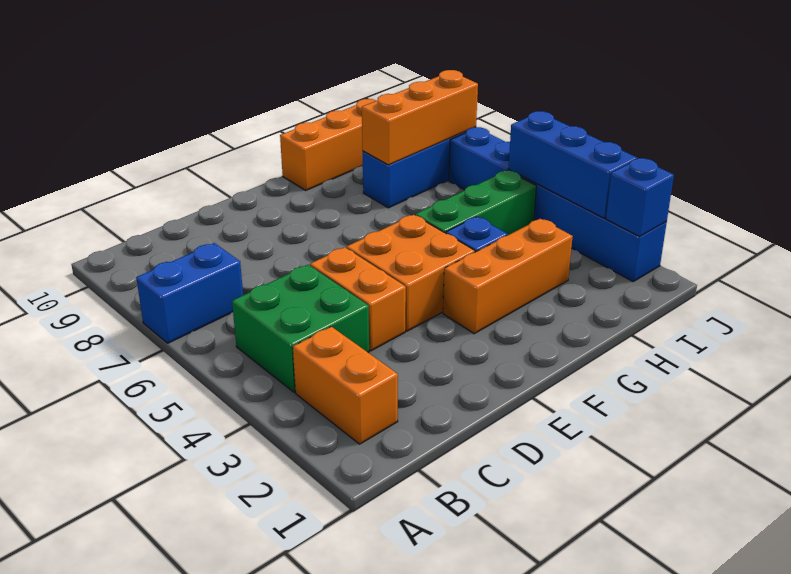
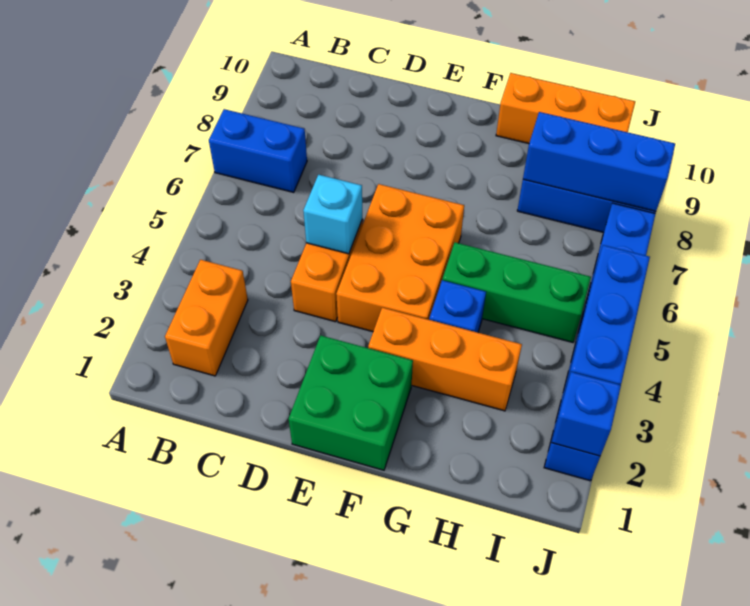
green brick B4:C5 level 1 -> green brick E1:F2 level 1
none -> cyan brick D5 level 2
orange brick E4:F5 level 1 -> orange brick E4:F6 level 1
orange brick H8:J8 level 2 -> blue brick H8:J8 level 2

